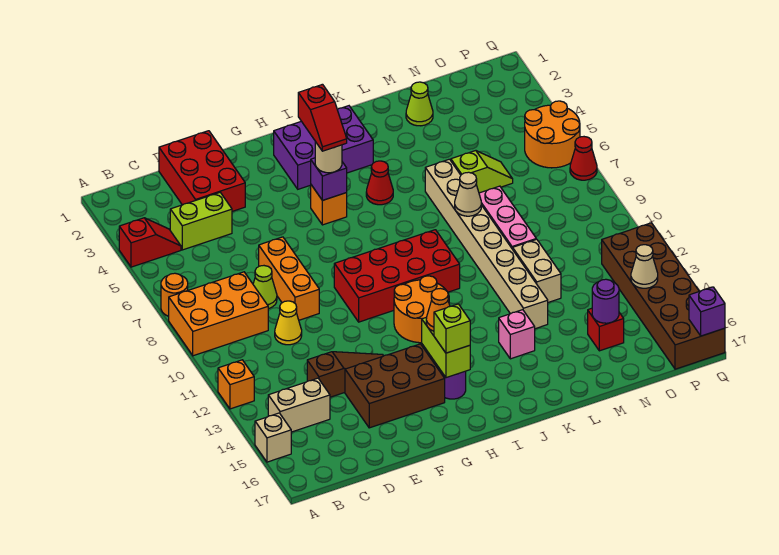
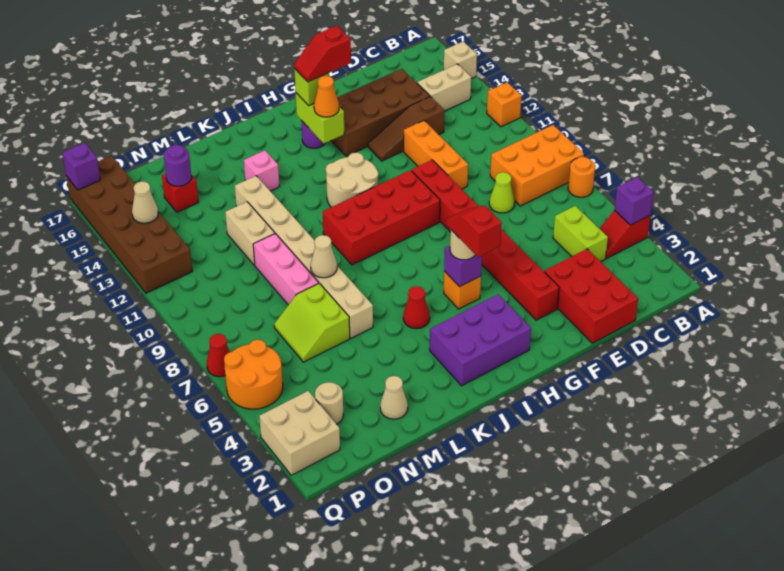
none -> purple brick A4 level 2
lime brick C4:D4 level 1 -> lime brick C4:C5 level 1
yellow cone D10 level 1 -> none
orange brick E7:E9 level 1 -> orange brick E10:E12 level 1
brown brick E14:G15 level 1 -> brown brick D14:G15 level 1
none -> red brick F3:F10 level 1
none -> red slope G15:H15 level 4 top G
orange round brick H11:I12 level 1 -> tan round brick H11:I12 level 1
lime cone M2 level 1 -> tan cone M2 level 1
lime slope M6:N6 level 1 top M -> lime slope M6:N7 level 1 top M
none -> tan round brick O3 level 1
none -> tan brick P2:Q3 level 1

